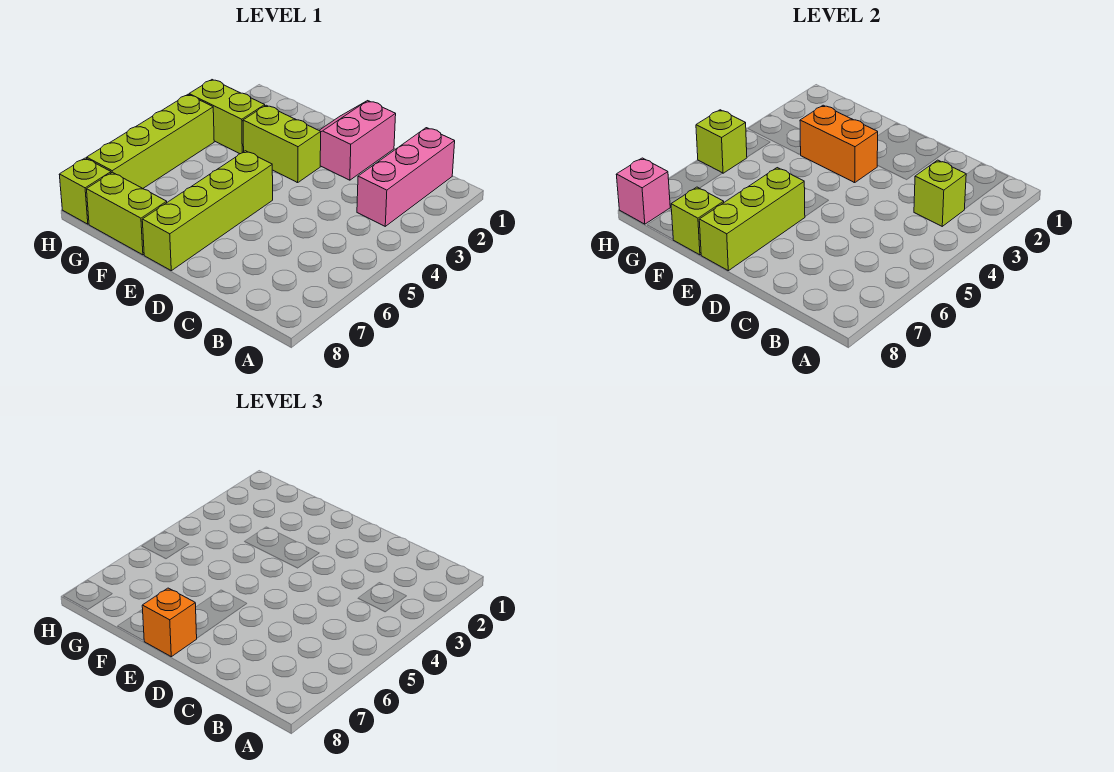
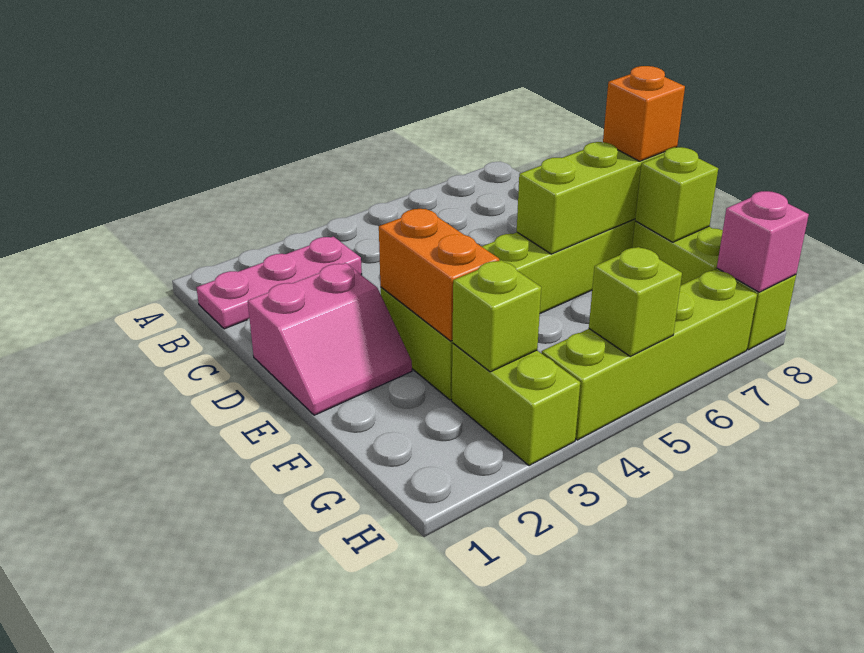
pink brick B1:B3 level 1 -> pink plate B1:B3 level 1
lime brick B3 level 2 -> lime brick G3 level 2

